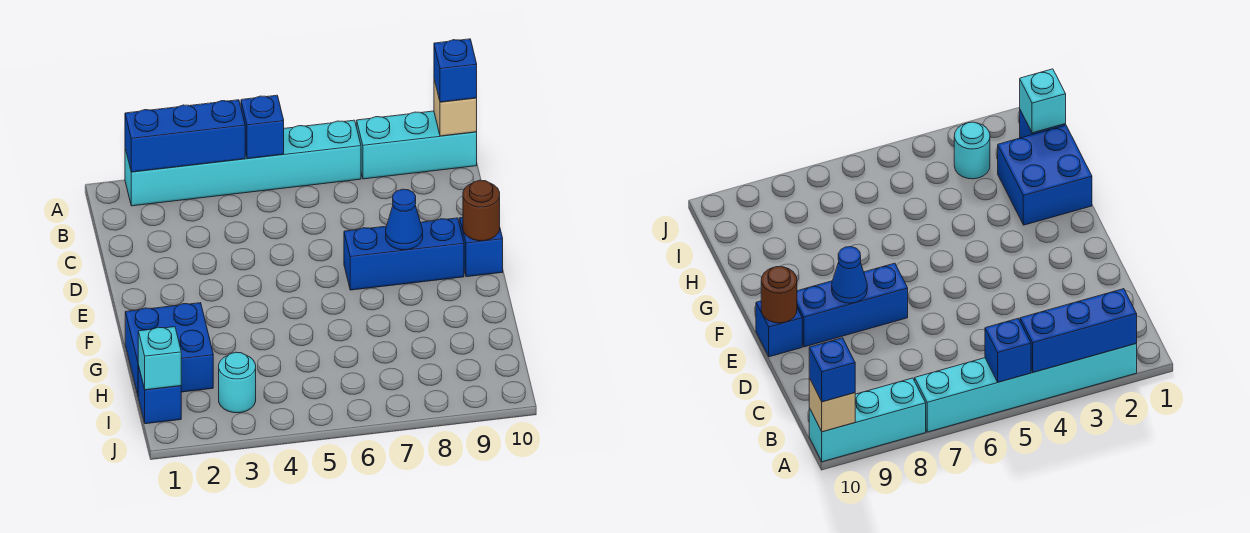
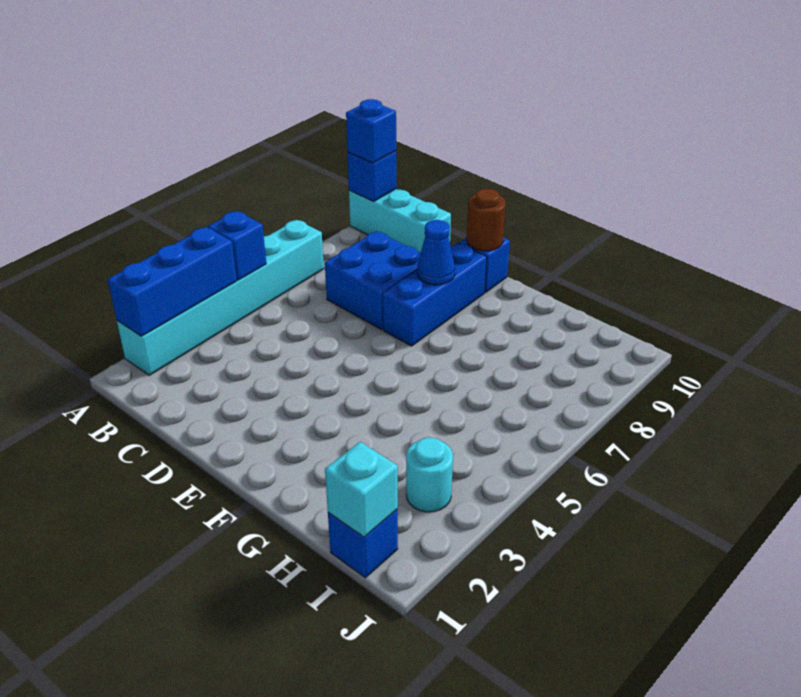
cyan brick A8:A10 level 1 -> cyan brick A10:C10 level 1
tan brick A10 level 2 -> blue brick A10 level 2
blue brick G1:H2 level 1 -> blue brick C7:D8 level 1

